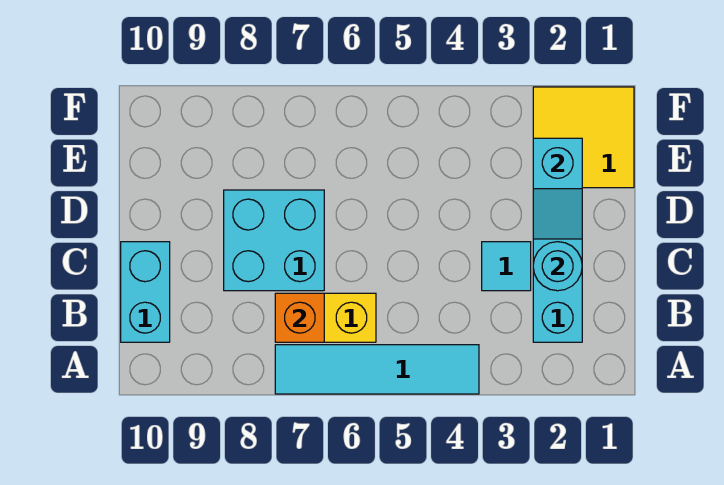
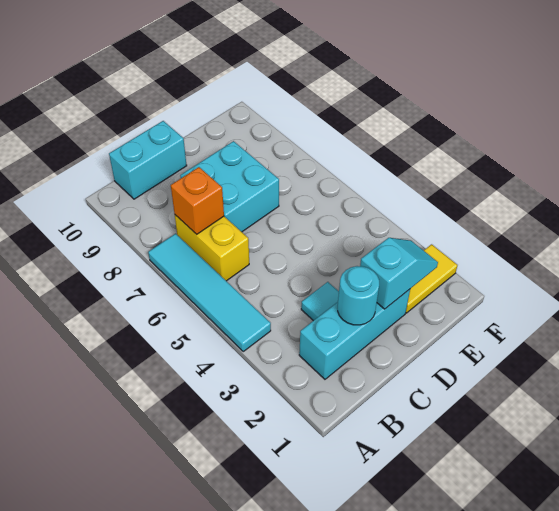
cyan slope D2:E2 level 2 top E -> cyan slope D2:E2 level 2 top D
yellow tile E1:F2 level 1 -> yellow tile E2:F2 level 1

